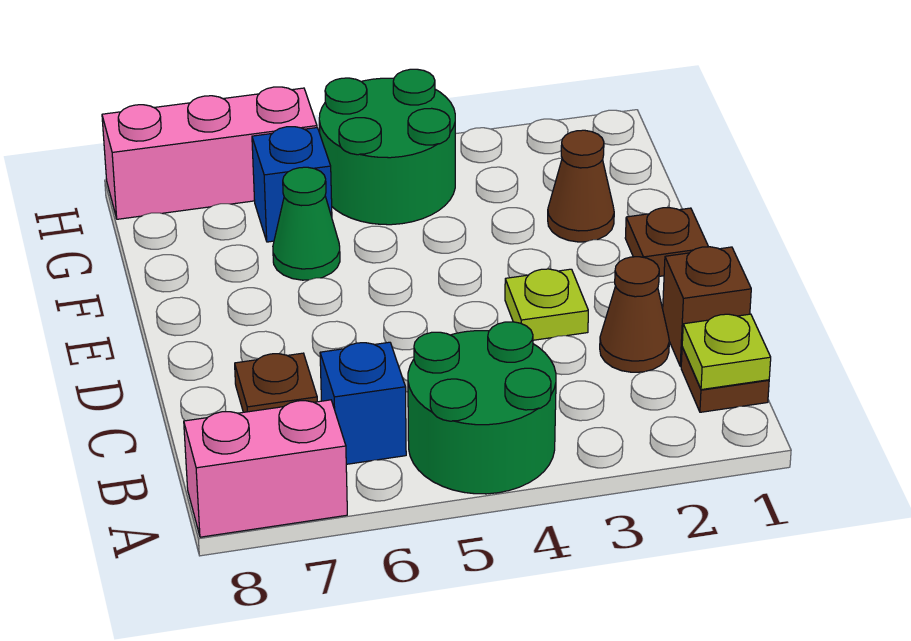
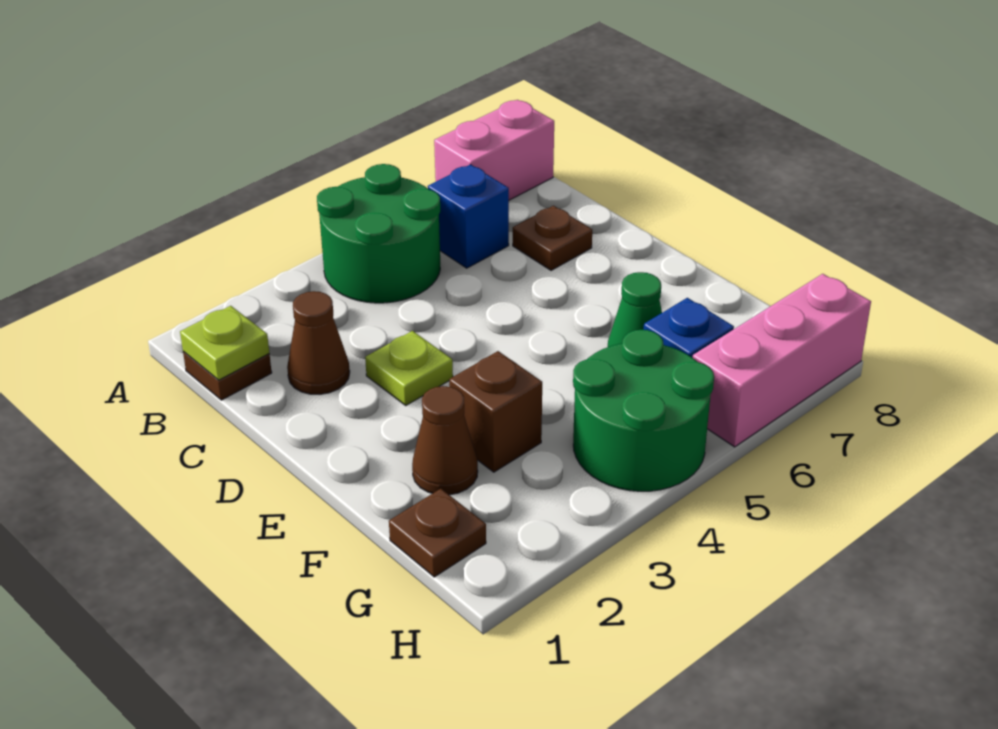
brown brick C1 level 1 -> brown brick F3 level 1
brown plate E1 level 1 -> brown plate G1 level 1

